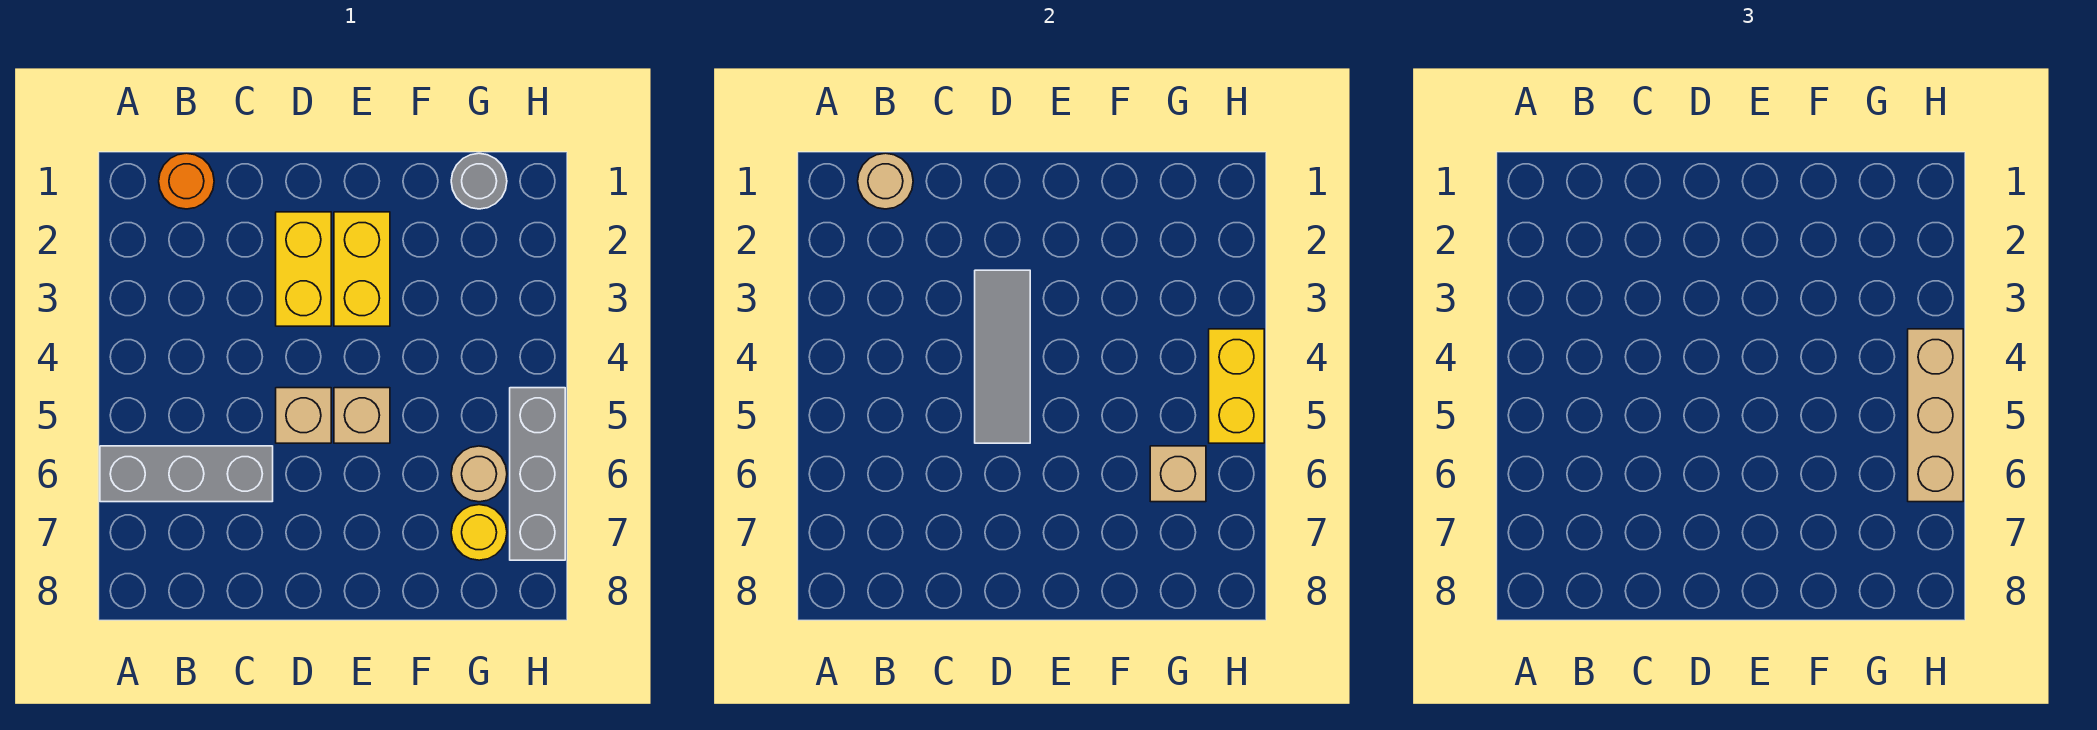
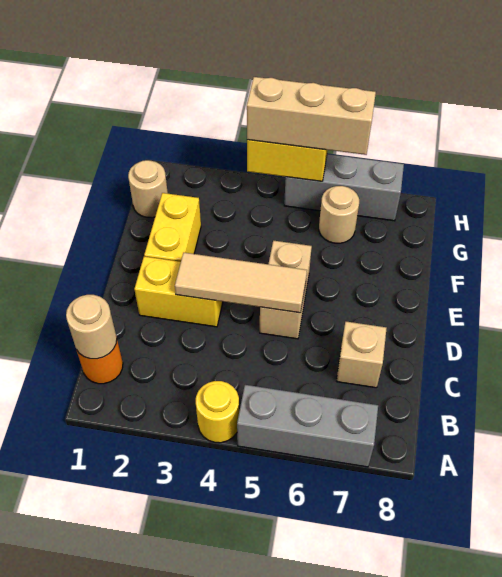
grey brick A6:C6 level 1 -> grey brick A5:A7 level 1
grey tile D3:D5 level 2 -> tan tile D3:D5 level 2
yellow brick E2:E3 level 1 -> yellow brick E2:F2 level 1
grey round brick G1 level 1 -> tan round brick G1 level 1
tan brick G6 level 2 -> tan brick C7 level 1
yellow round brick G7 level 1 -> yellow round brick A4 level 1

